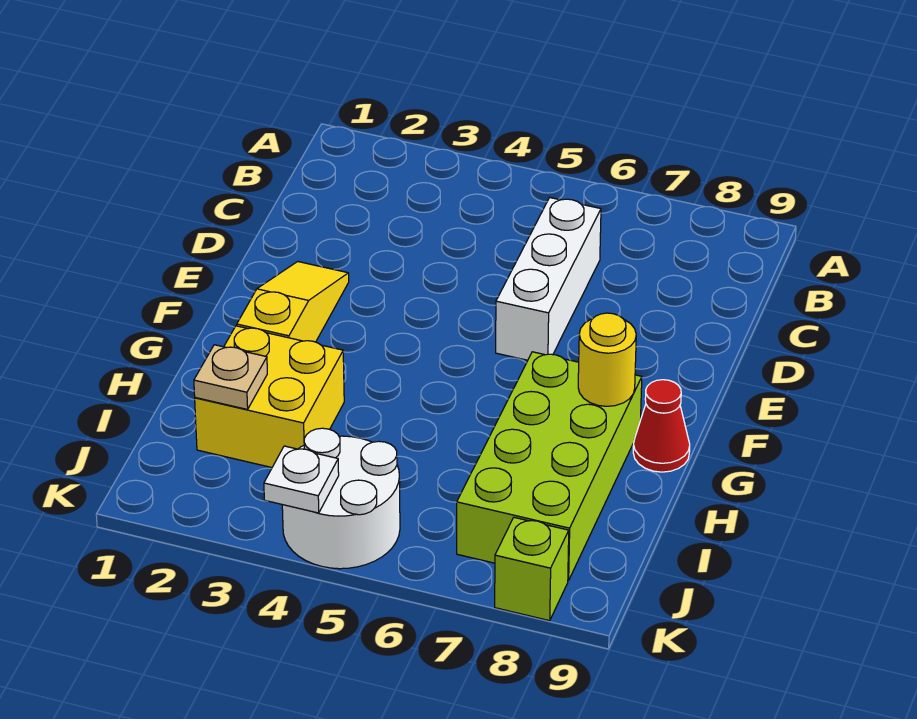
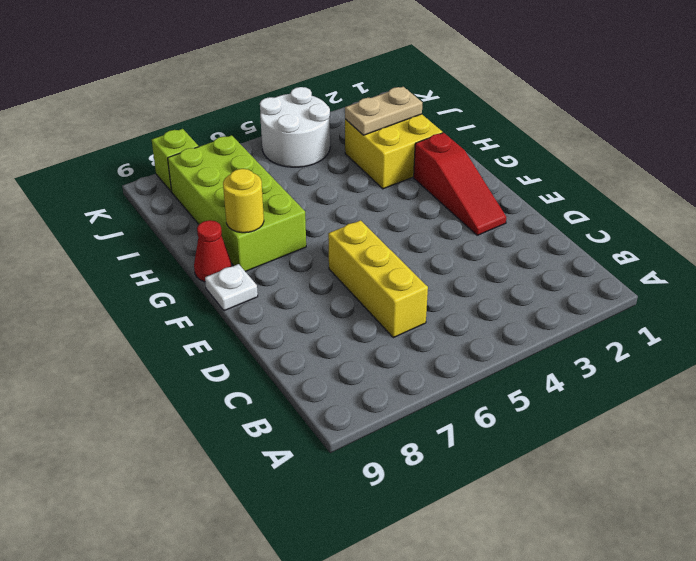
white brick C6:E6 level 1 -> yellow brick C6:E6 level 1
yellow slope E2:G2 level 1 top G -> red slope E2:G2 level 1 top G
tan plate I2 level 2 -> tan plate I2:I3 level 2
white plate K4 level 2 -> white plate F9 level 1

